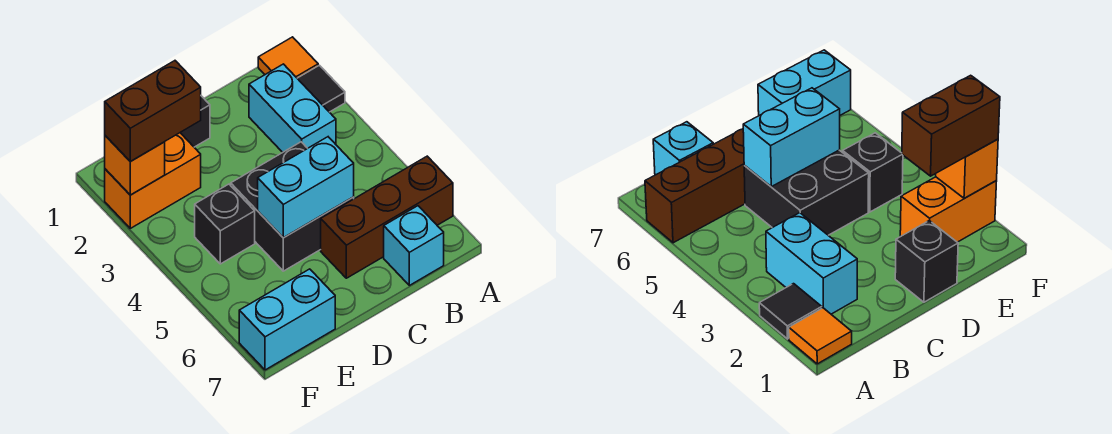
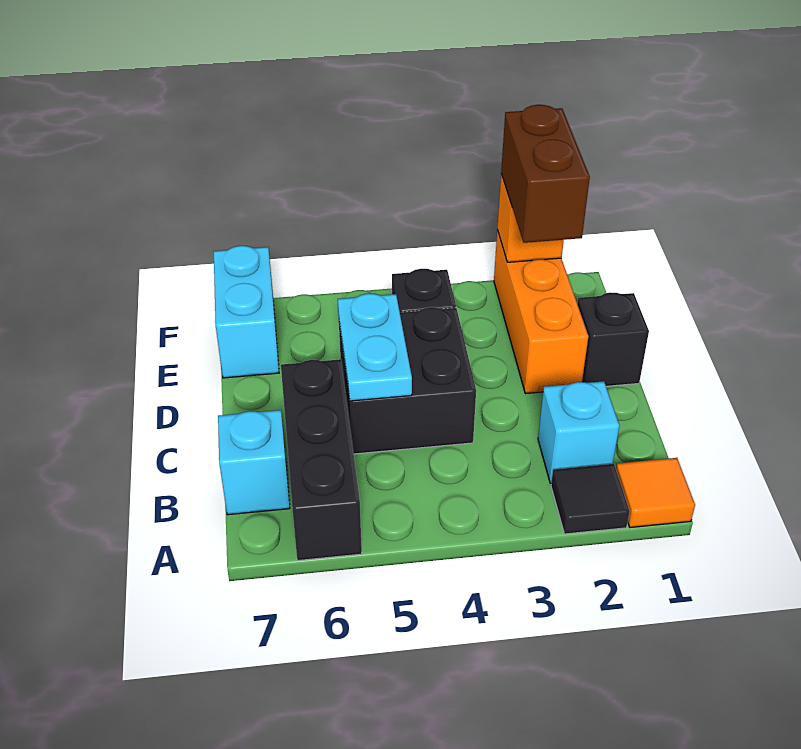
brown brick A6:C6 level 1 -> black brick A6:C6 level 1
cyan brick B2:B3 level 1 -> cyan brick B2 level 1
cyan brick C5:D5 level 2 -> cyan plate C5:D5 level 2
orange brick E2:F2 level 1 -> orange brick D2:F2 level 1

